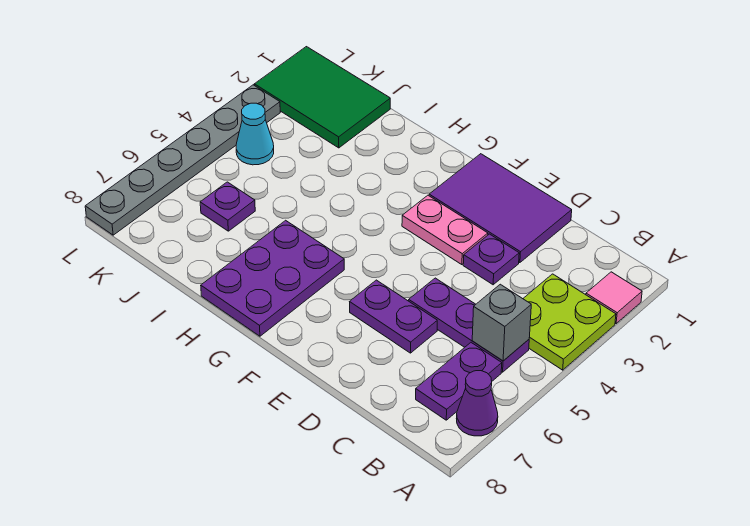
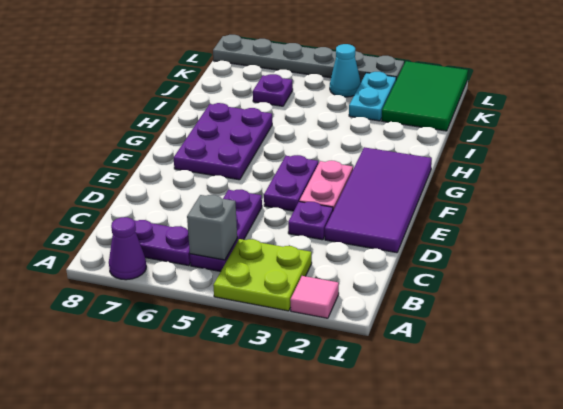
purple tile D1:F2 level 1 -> purple tile D1:G2 level 1
purple plate D6:E6 level 1 -> purple plate E4:F4 level 1
purple plate G6:H8 level 1 -> purple plate F6:H7 level 1
none -> cyan plate J3:K3 level 1

